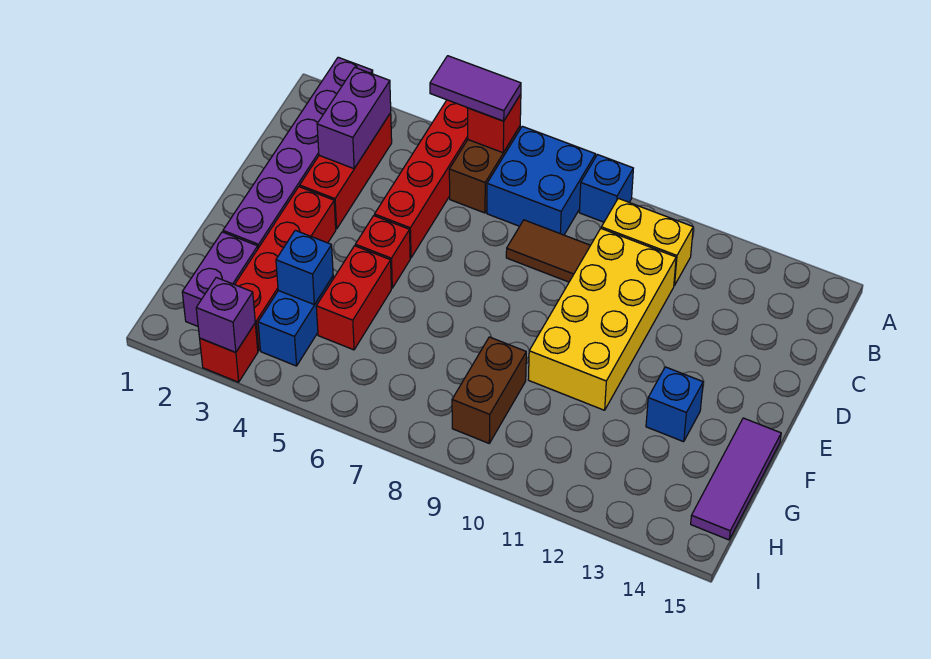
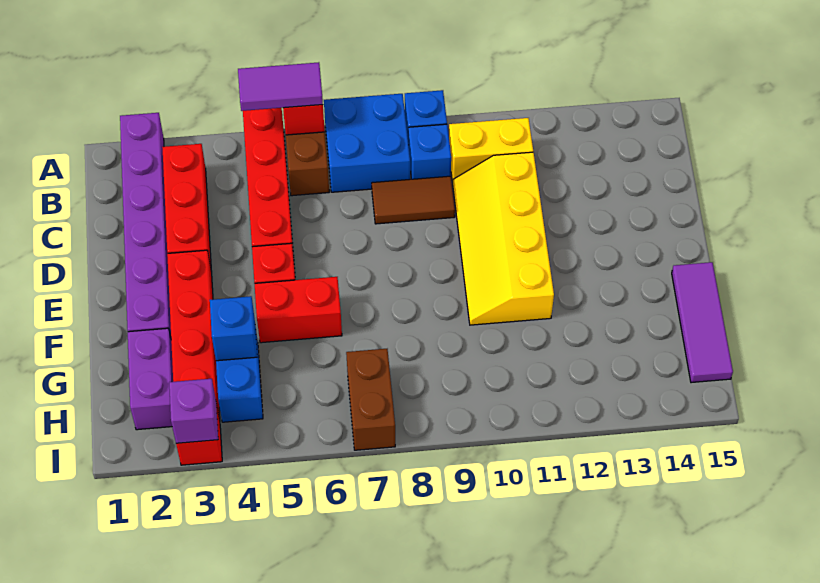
purple brick B3:C3 level 2 -> none
yellow brick C10:F11 level 1 -> yellow slope C10:F11 level 1 top 11
red brick F5:G5 level 1 -> red brick F5:F6 level 1
blue brick F13 level 1 -> blue brick B9 level 1
brown brick G9:H9 level 1 -> brown brick H7:I7 level 1

